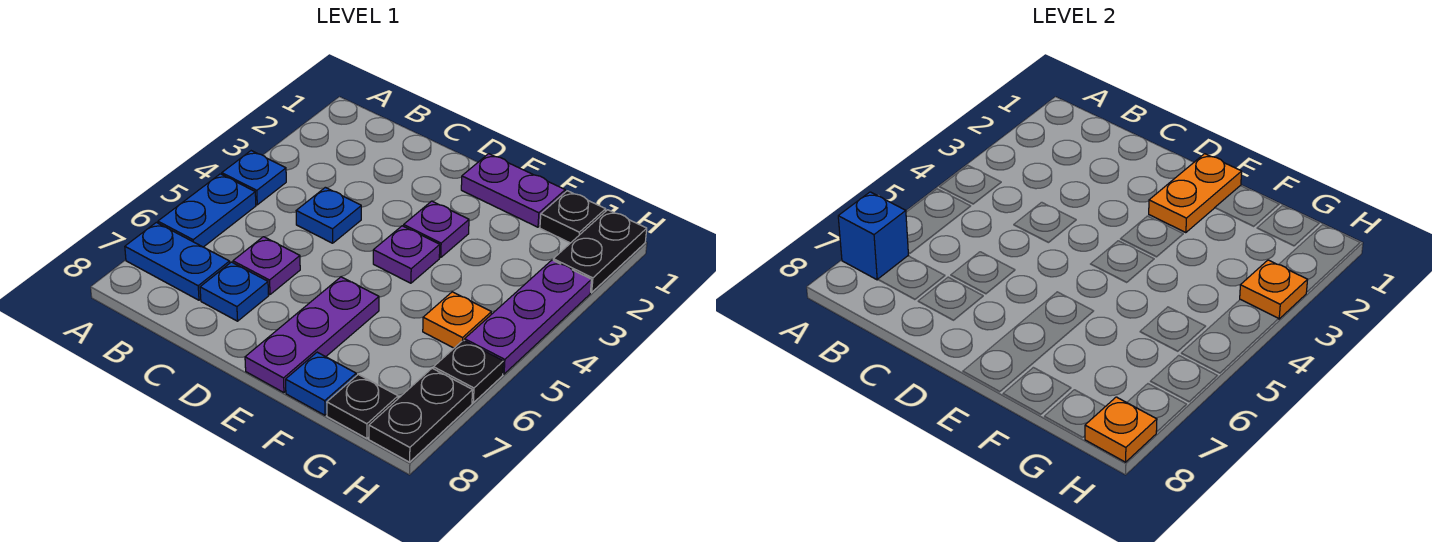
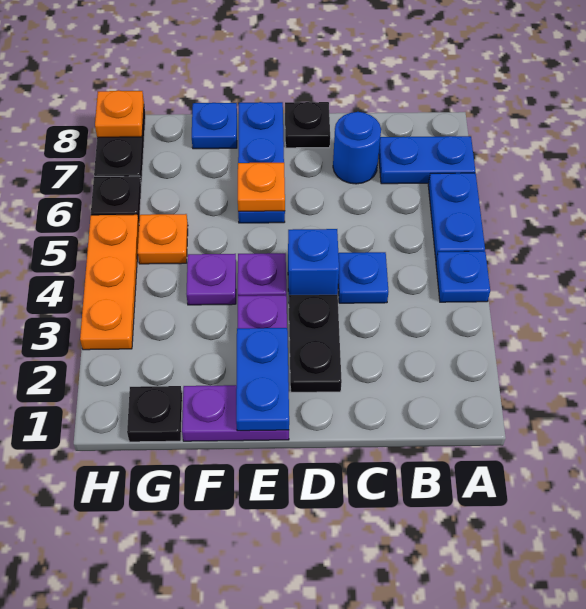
blue brick A7 level 2 -> blue brick D4 level 1
purple plate C6 level 1 -> purple plate F4 level 1
blue plate C7 level 1 -> blue round brick C7 level 1
orange plate E1:E2 level 2 -> blue plate E1:E2 level 2
purple plate E6:E8 level 1 -> blue plate E6:E8 level 1
black plate G8 level 1 -> black plate D8 level 1
black plate H1:H2 level 1 -> black plate D2:D3 level 1
purple plate H3:H5 level 1 -> orange plate H3:H5 level 1
orange plate H3 level 2 -> orange plate E6 level 2

